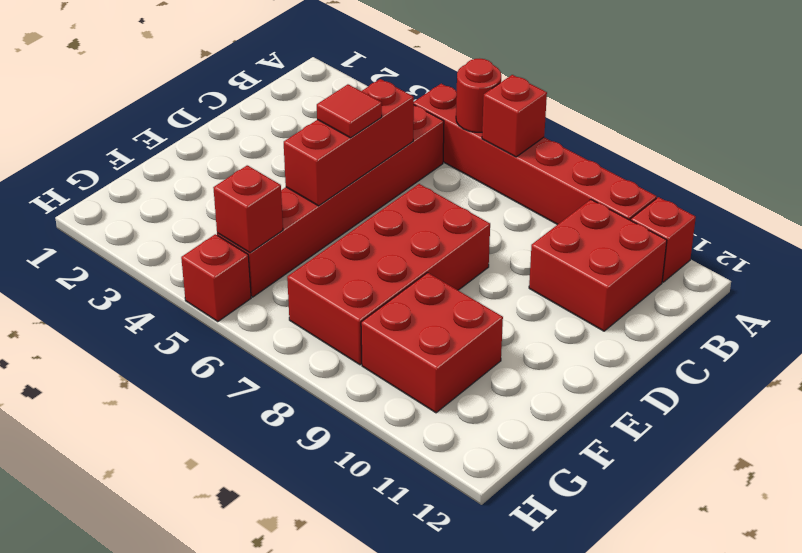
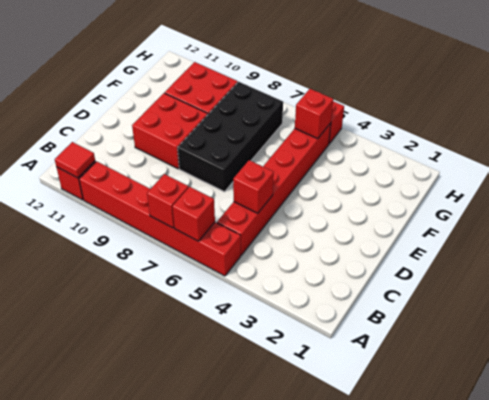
red round brick A6 level 2 -> red brick A6 level 2
red brick B10:C11 level 1 -> red brick D9:E10 level 1
red brick C5:E5 level 2 -> red brick C5 level 2
red tile D5 level 3 -> red tile A11 level 2
red brick D7:G8 level 1 -> black brick D7:G8 level 1

